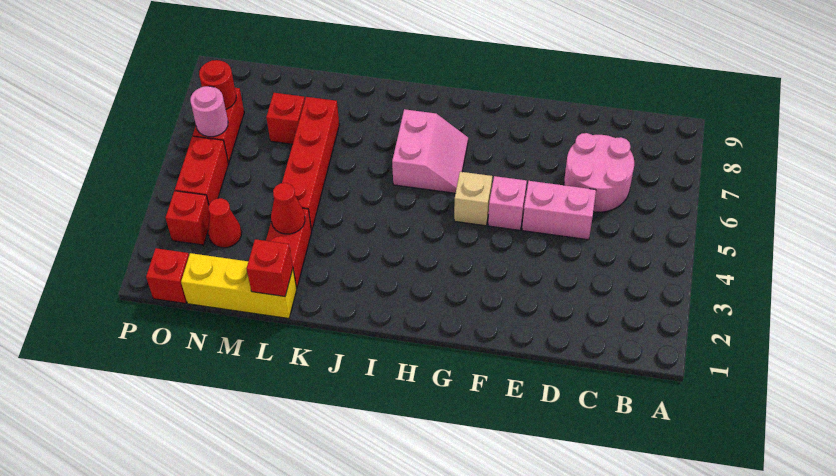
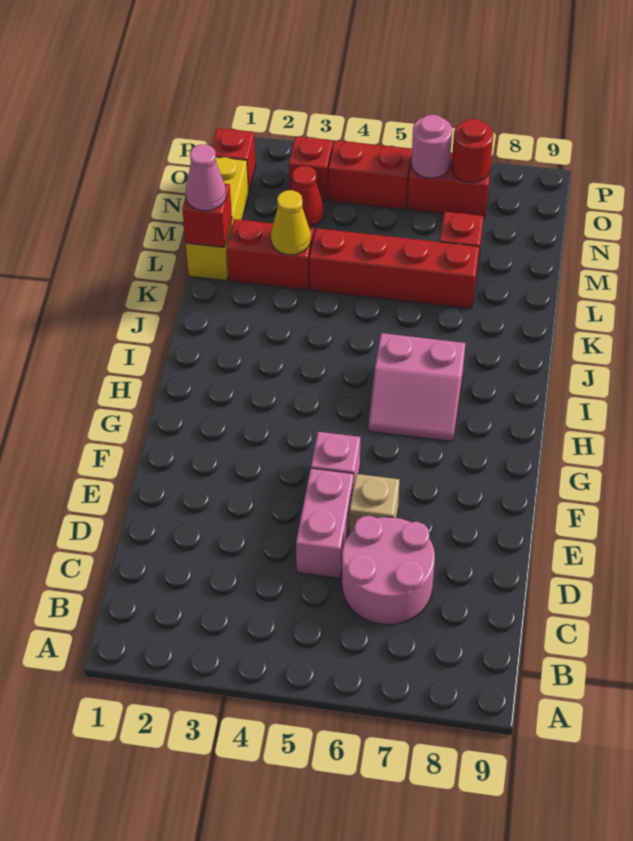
tan brick G5 level 1 -> tan brick E6 level 1
none -> pink cone L1 level 3
red cone L3 level 2 -> yellow cone L3 level 2

